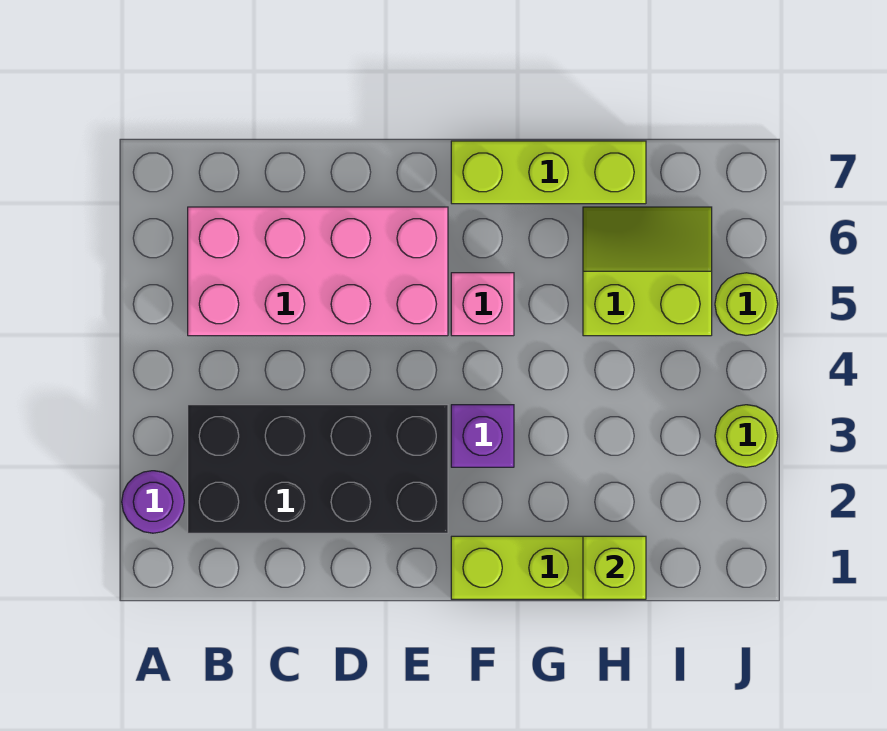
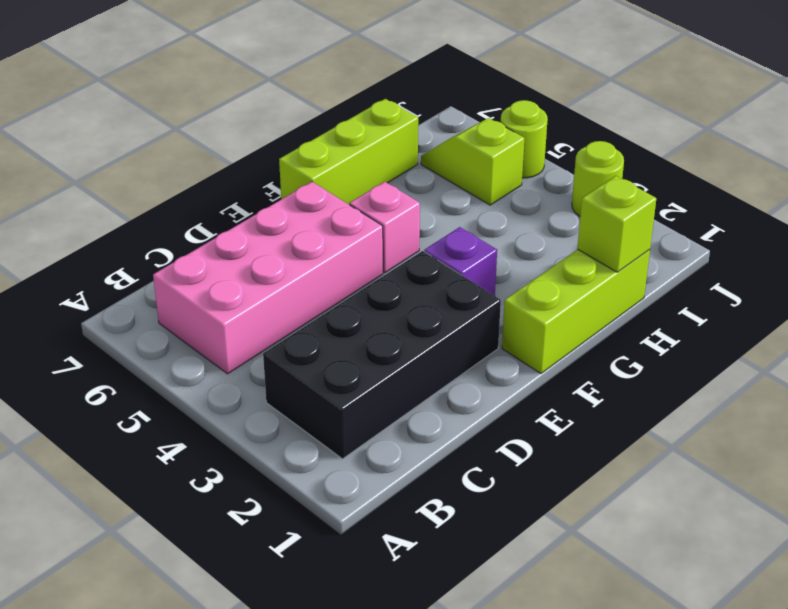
purple round brick A2 level 1 -> none
lime slope H5:I6 level 1 top 5 -> lime slope I5:I6 level 1 top 5

